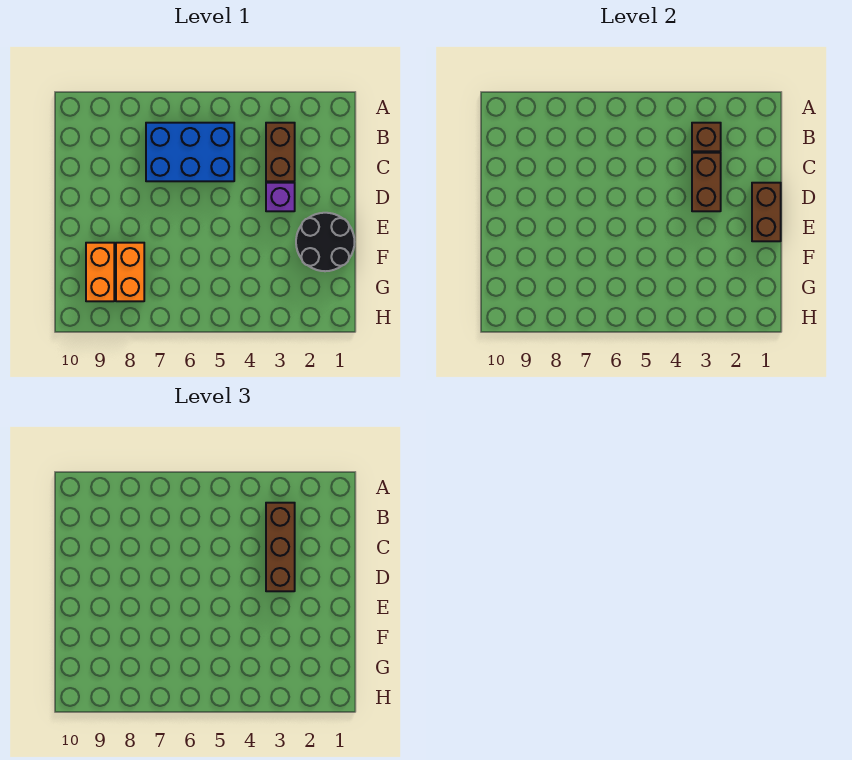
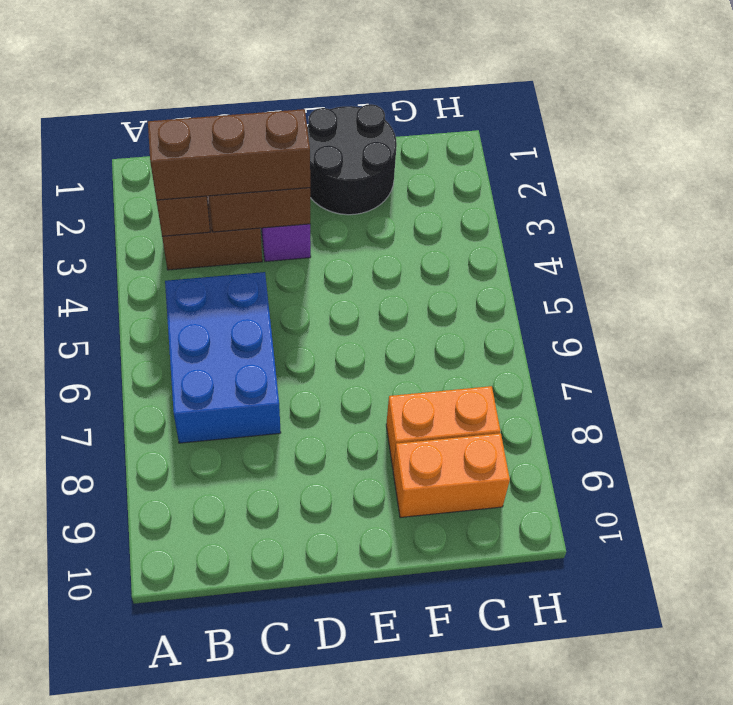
brown brick D1:E1 level 2 -> none

